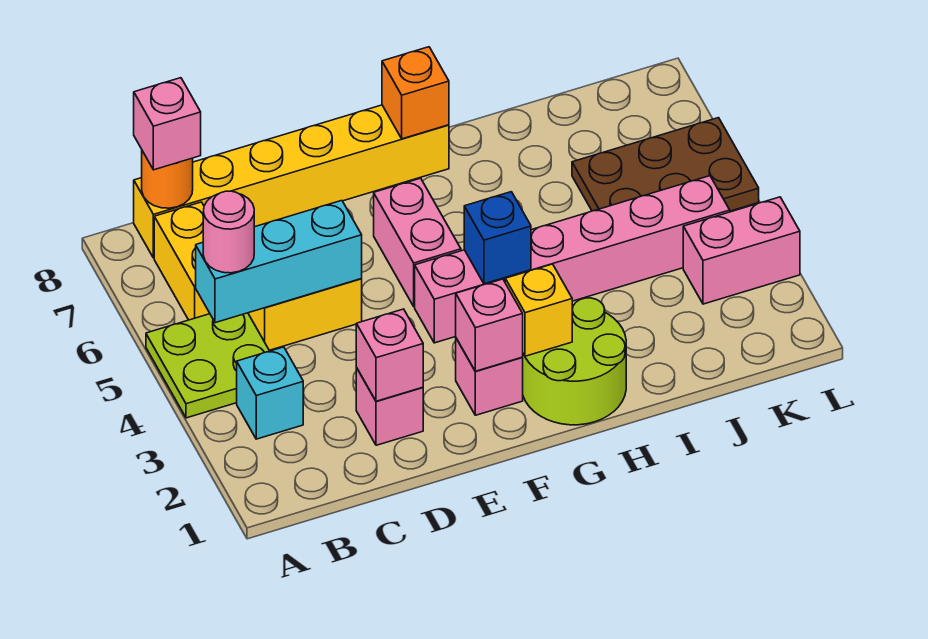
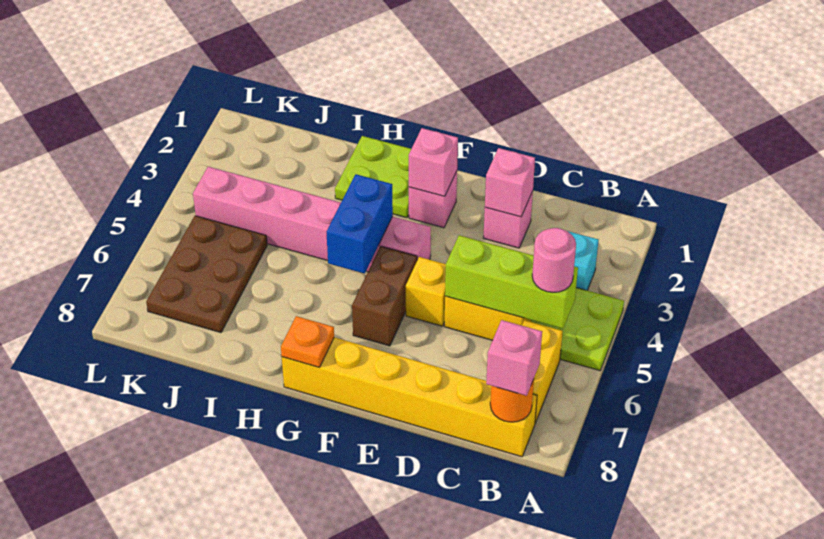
cyan brick B5:D5 level 2 -> lime brick B5:D5 level 2
pink brick F5:F6 level 1 -> brown brick F5:F6 level 1
lime round brick G1:H2 level 1 -> lime plate G1:H2 level 1
yellow brick G2 level 2 -> yellow brick E5 level 1
blue brick G4 level 2 -> blue brick G4:G5 level 2
orange brick G8 level 2 -> orange plate G8 level 2
brown plate J5:L6 level 1 -> brown plate J5:K7 level 1
pink brick K3:L3 level 1 -> none

